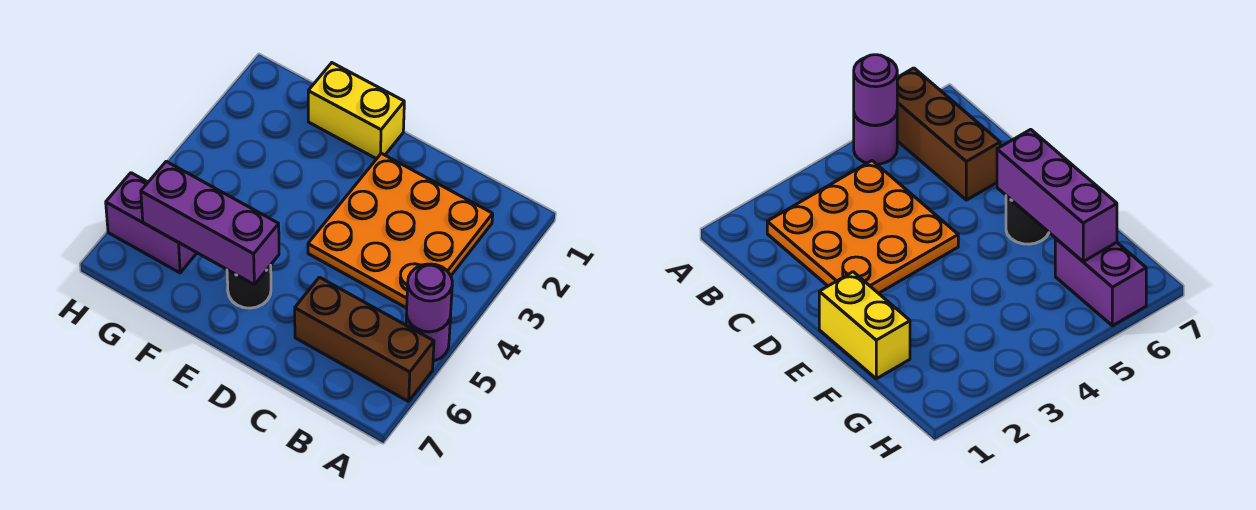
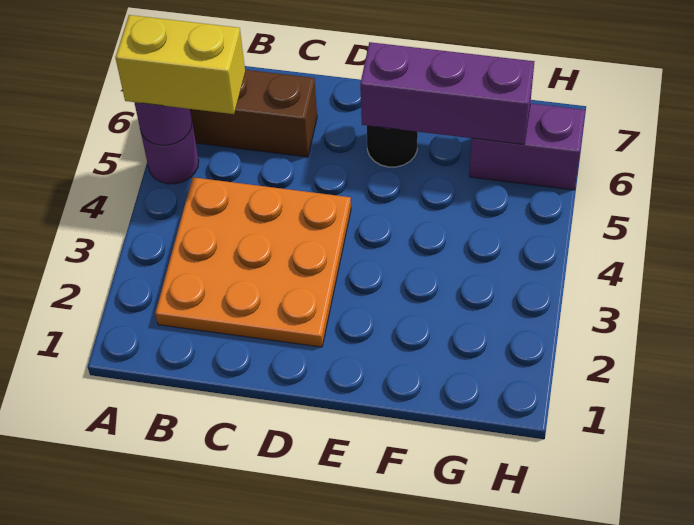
yellow brick E1:F1 level 1 -> yellow brick A5:B5 level 3

